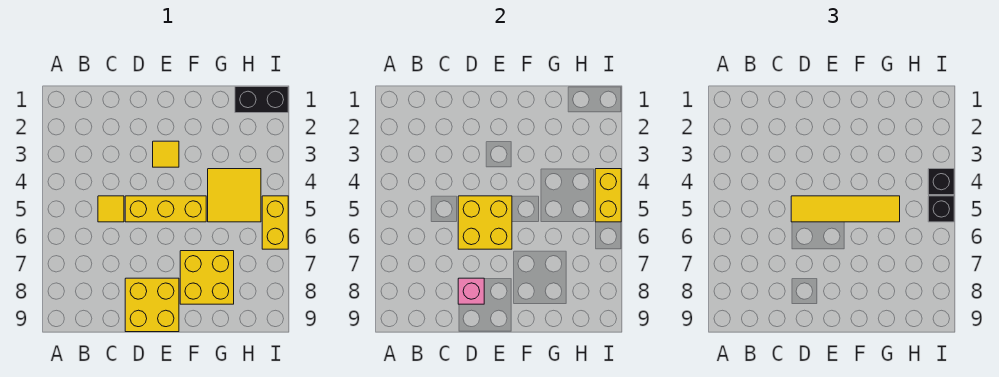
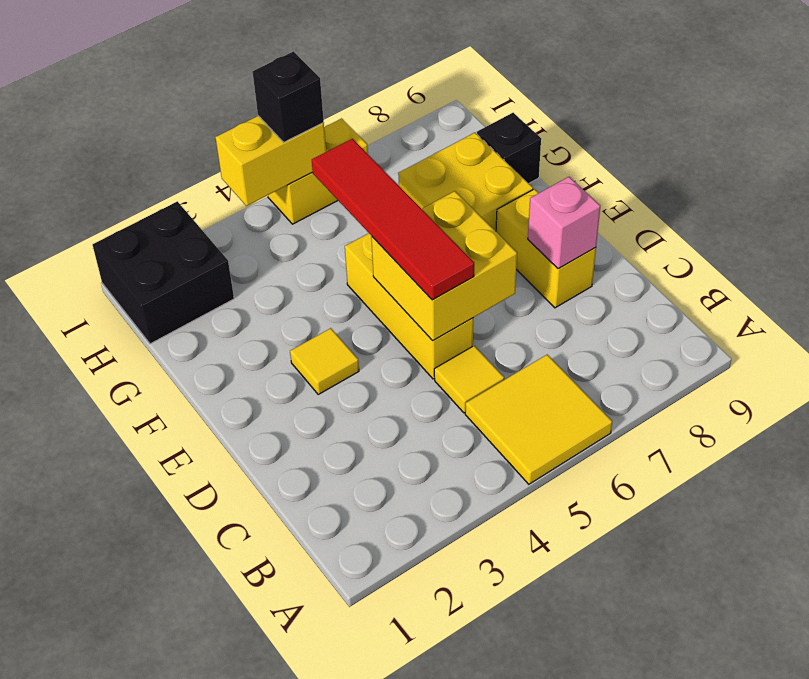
yellow tile D5:G5 level 3 -> red tile D5:G5 level 3
yellow brick D8:E9 level 1 -> yellow brick D8:E8 level 1
yellow tile G4:H5 level 1 -> yellow tile A5:B6 level 1
black brick H1:I1 level 1 -> black brick H1:I2 level 1
black brick I4 level 3 -> black brick G9 level 1

